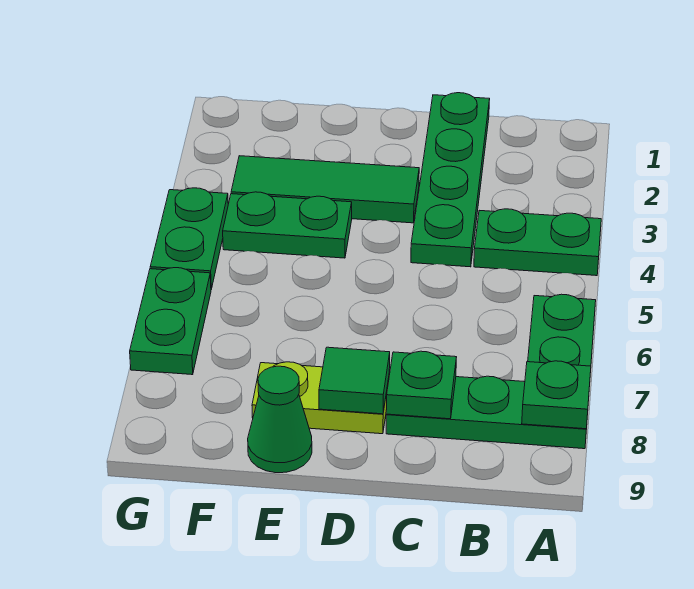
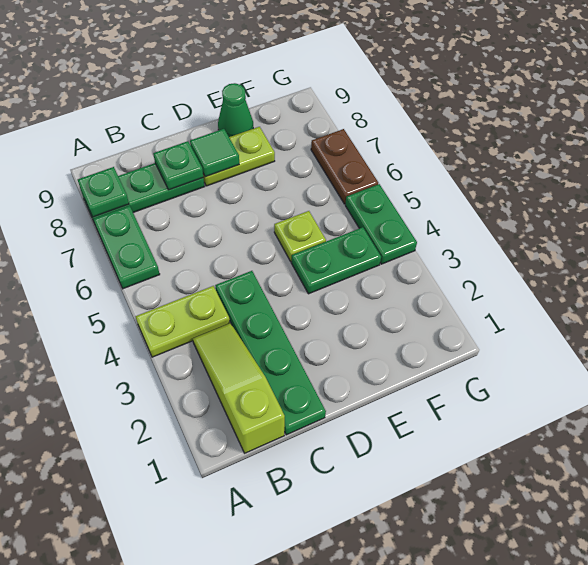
green plate A4:B4 level 1 -> lime plate A4:B4 level 1
none -> lime slope B1:B3 level 1 top 1
green tile D3:F3 level 1 -> none
none -> lime plate E5 level 1
green plate G6:G7 level 1 -> brown plate G6:G7 level 1

